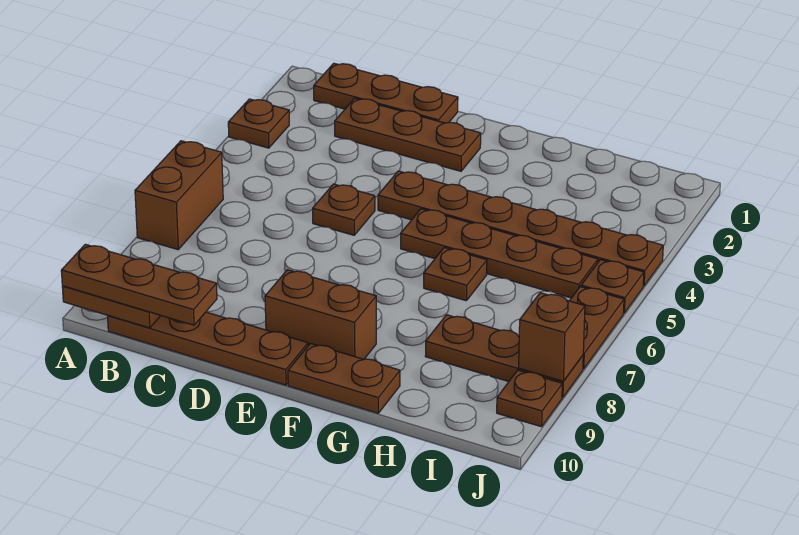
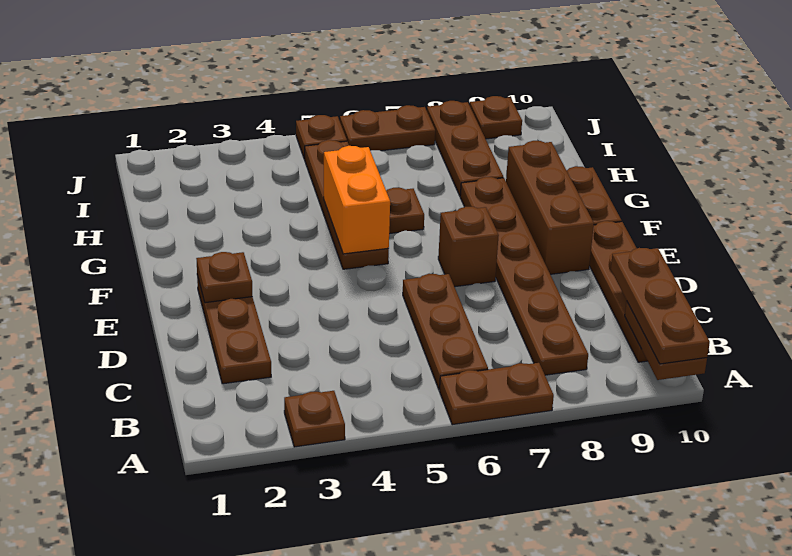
brown brick A6:A7 level 1 -> brown plate A6:A7 level 1
brown plate B1:D1 level 1 -> brown plate B6:D6 level 1
brown plate D5 level 1 -> brown plate E2 level 2
brown plate E4:J4 level 1 -> brown plate B8:G8 level 1
brown brick E9:F9 level 1 -> brown brick E9:G9 level 1
none -> orange brick F5:G5 level 2
brown brick J8 level 2 -> brown brick E7 level 1

